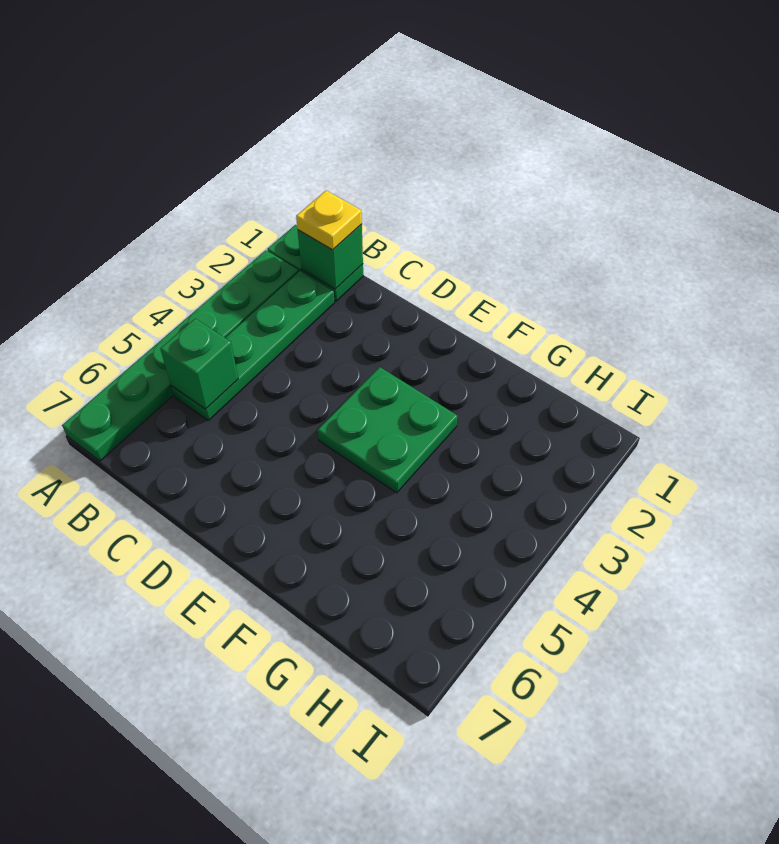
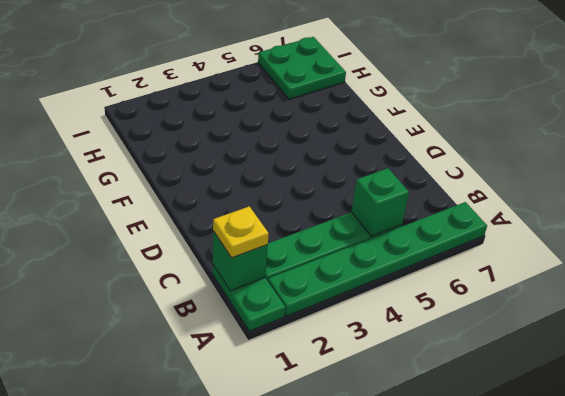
green plate E3:F4 level 1 -> green plate H6:I7 level 1

